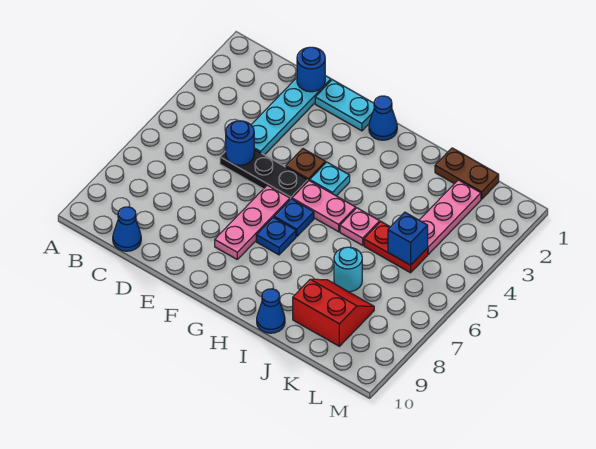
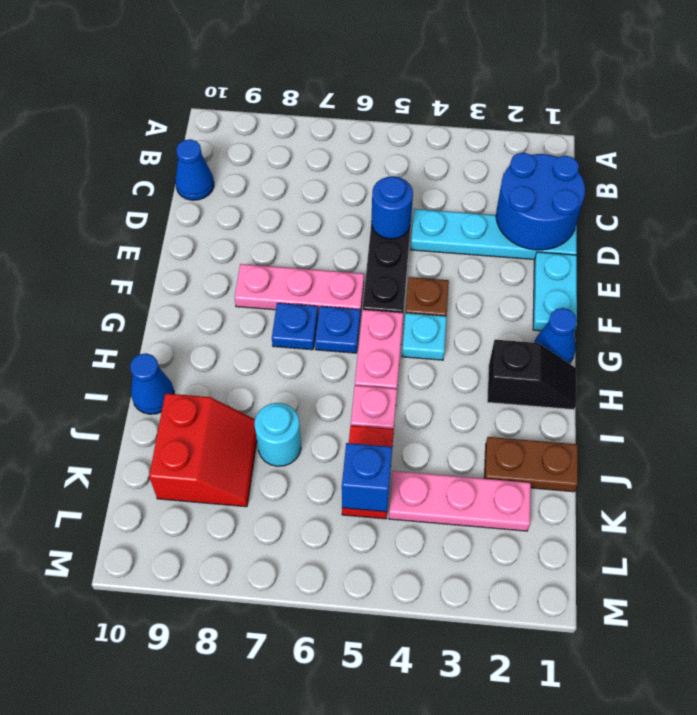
blue round brick D1 level 2 -> blue round brick C1:D2 level 2
none -> black slope H1:H2 level 1 top 2
brown plate J1:K1 level 1 -> brown plate J1:J2 level 1

